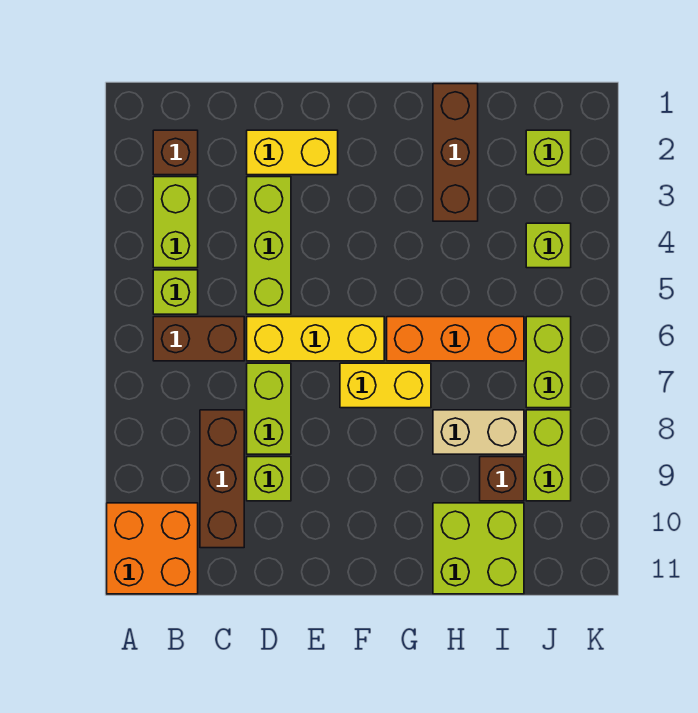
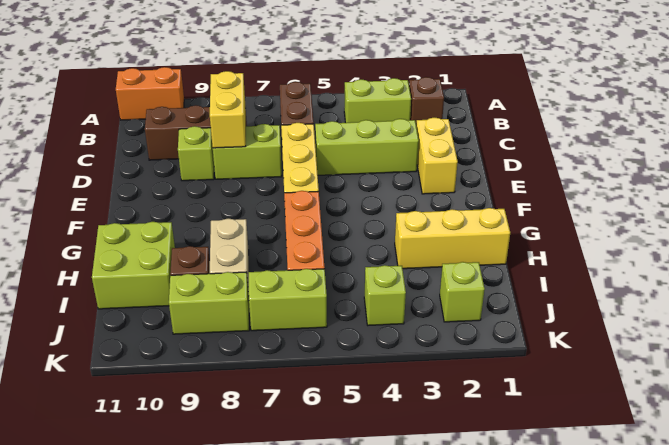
orange brick A10:B11 level 1 -> orange brick A10:A11 level 1
lime brick B5 level 1 -> none
yellow brick F7:G7 level 1 -> yellow brick C8:D8 level 2
brown brick H1:H3 level 1 -> yellow brick H1:H3 level 1

